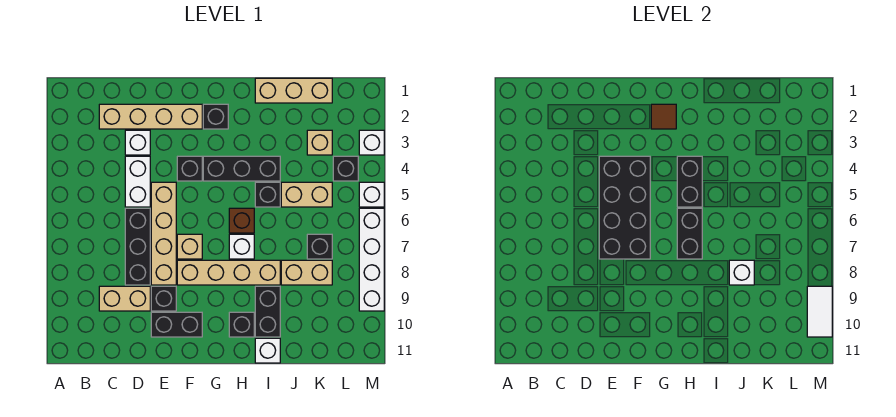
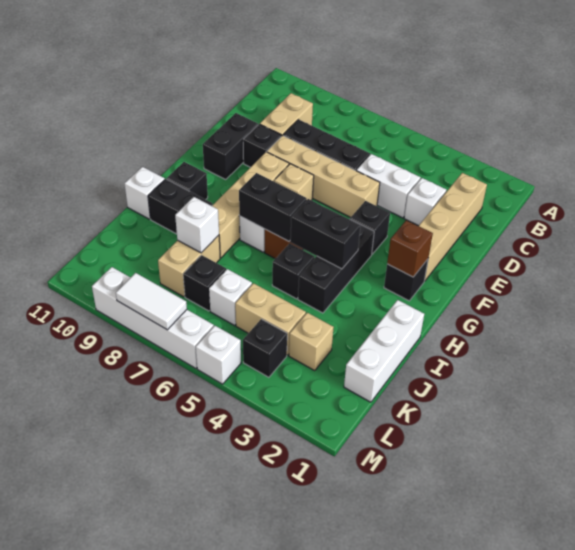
black brick E4:F7 level 2 -> none
brown tile G2 level 2 -> brown brick G2 level 2
tan brick I1:K1 level 1 -> white brick I1:K1 level 1
tan brick J5:K5 level 1 -> tan brick K4:K5 level 1
white brick M3 level 1 -> white brick K6 level 1
white tile M9:M10 level 2 -> white tile M7:M8 level 2

